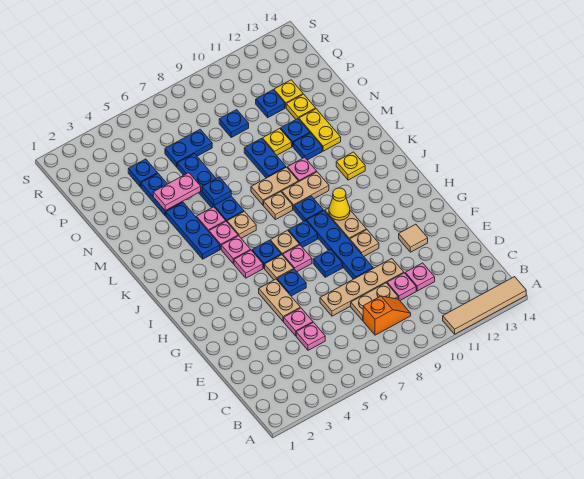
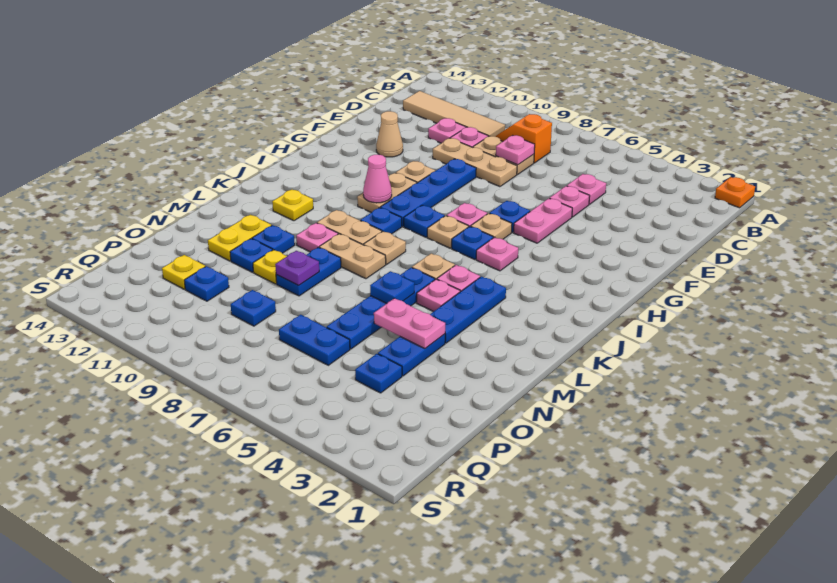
none -> orange plate A1 level 1
tan tile A11:A14 level 1 -> tan tile C10:C13 level 1
tan plate E7:E10 level 1 -> tan plate E8:E10 level 1
tan plate F5:G5 level 1 -> pink plate F5:G5 level 1
tan tile F12 level 1 -> tan cone F12 level 1
blue plate G8 level 1 -> none
yellow cone I10 level 2 -> pink cone I10 level 2
pink plate J5 level 1 -> pink plate D8 level 2
none -> purple plate N9 level 2
yellow plate O12 level 1 -> none

